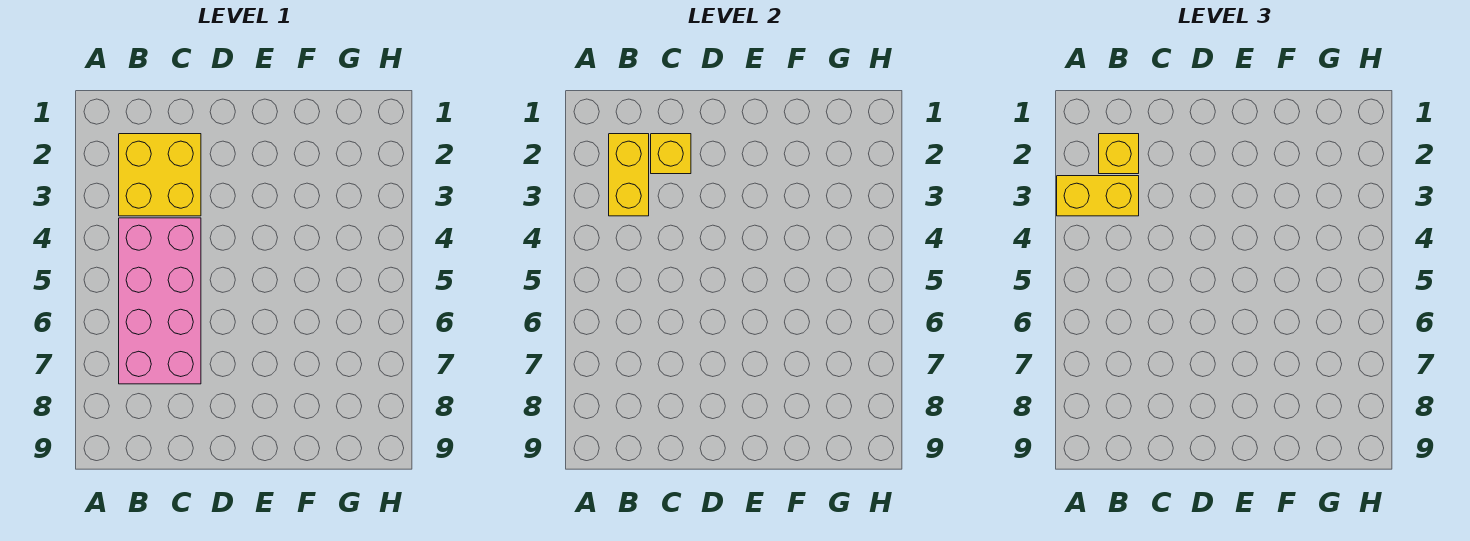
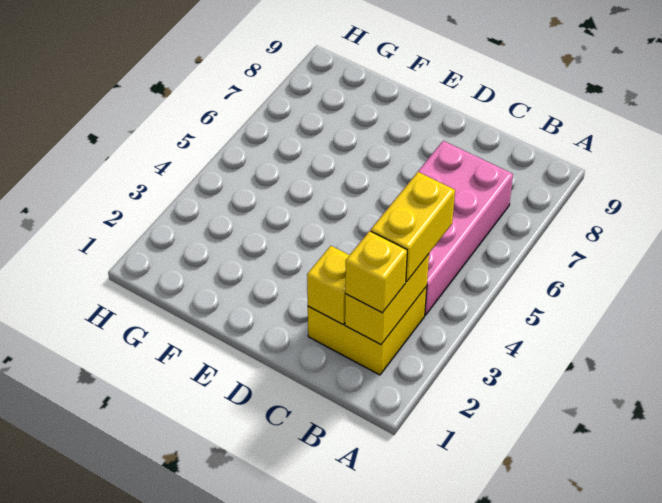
yellow brick A3:B3 level 3 -> yellow brick B3:B4 level 3

